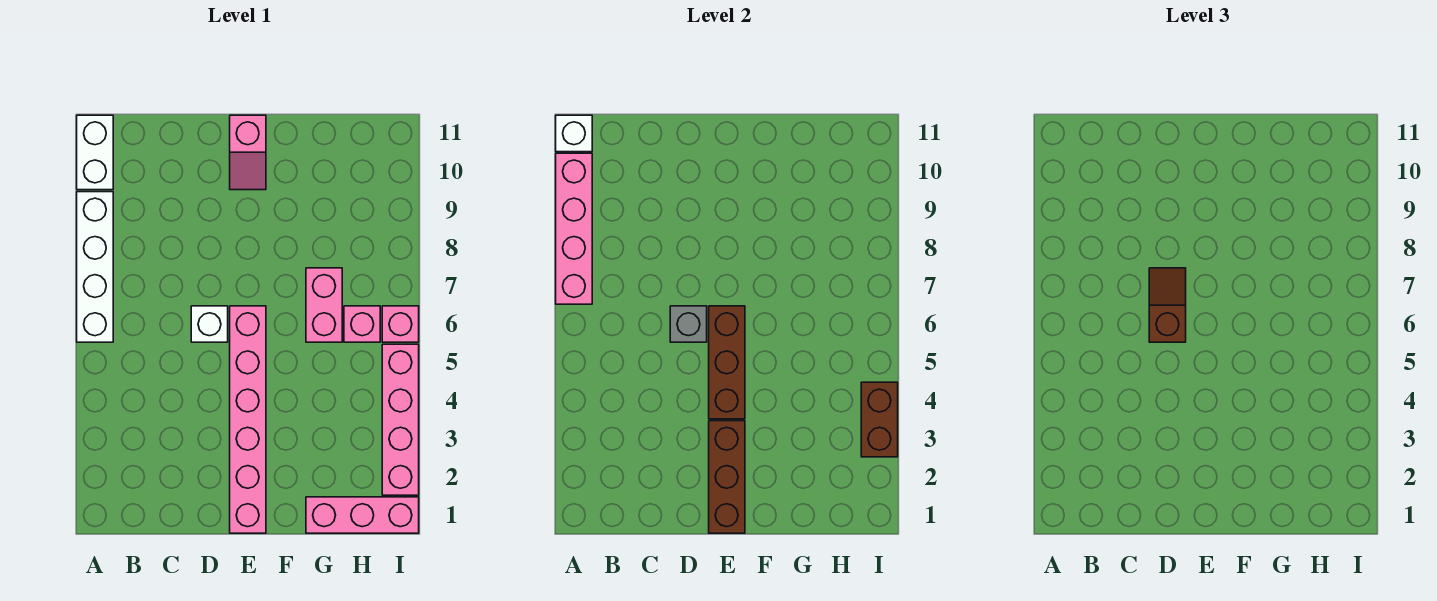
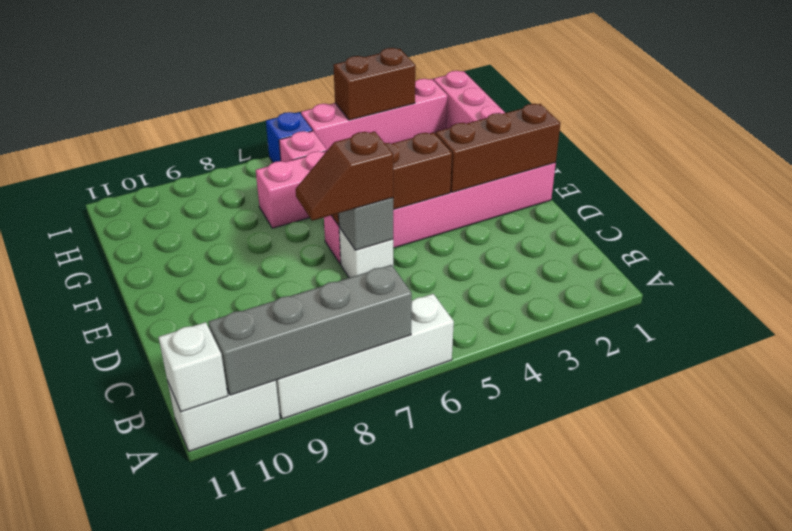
pink brick A7:A10 level 2 -> grey brick A7:A10 level 2
pink slope E10:E11 level 1 top 11 -> none
pink brick I6 level 1 -> blue brick I6 level 1

